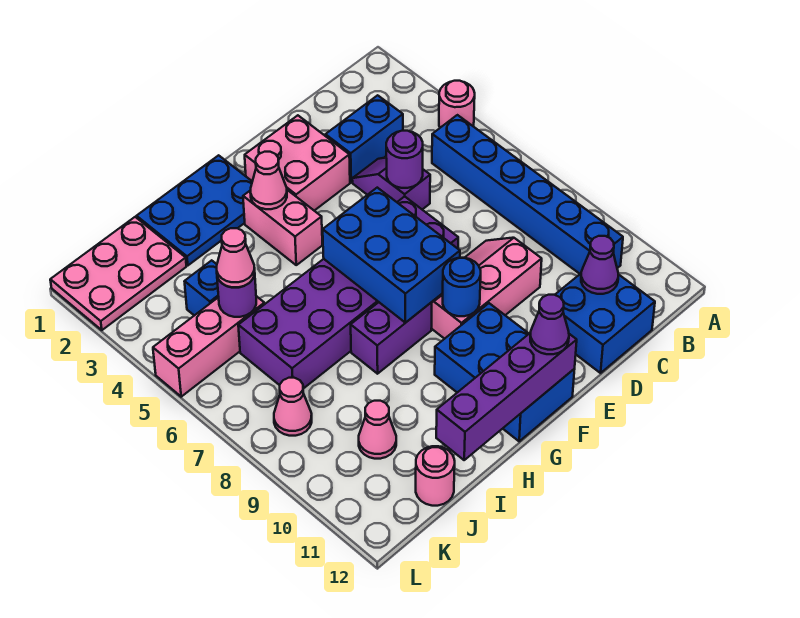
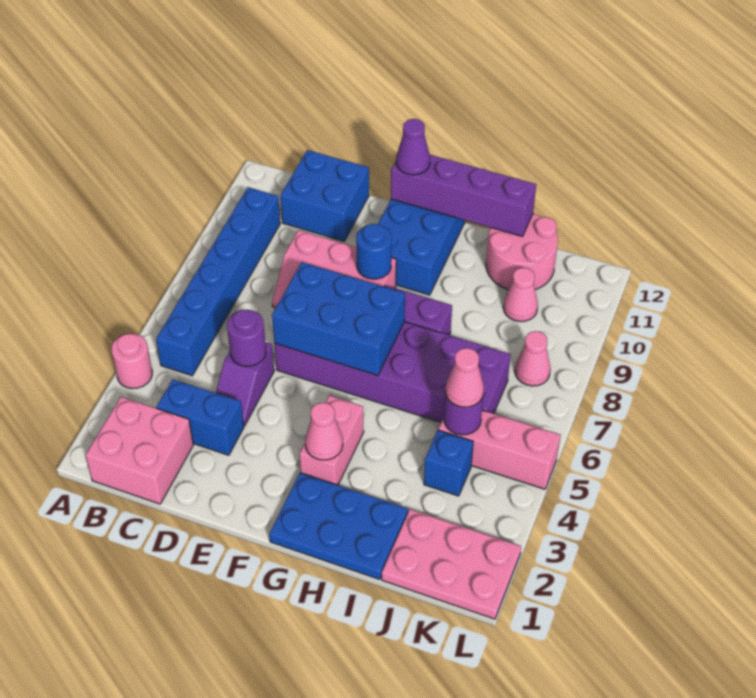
purple cone C11 level 2 -> none
pink brick E2:F3 level 1 -> pink brick B1:C2 level 1
blue brick F6:G8 level 2 -> blue brick E6:G7 level 2
pink round brick J12 level 1 -> pink round brick I11:J12 level 1

